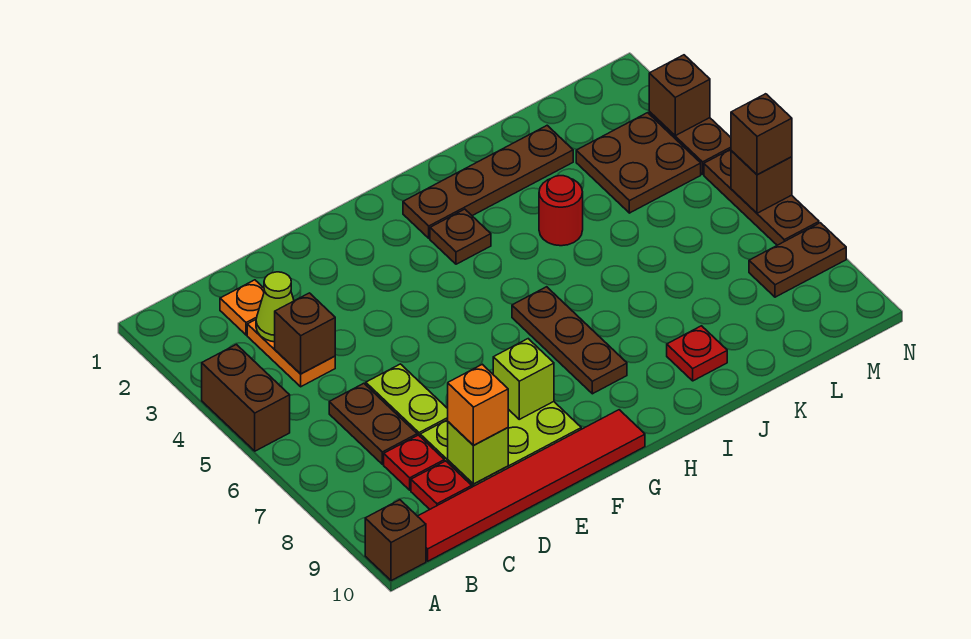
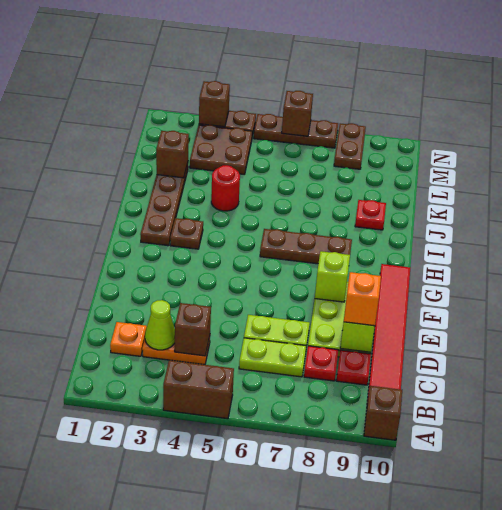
brown plate C6:C7 level 1 -> lime plate C6:C7 level 1
brown brick N6 level 3 -> brown brick K2 level 2

